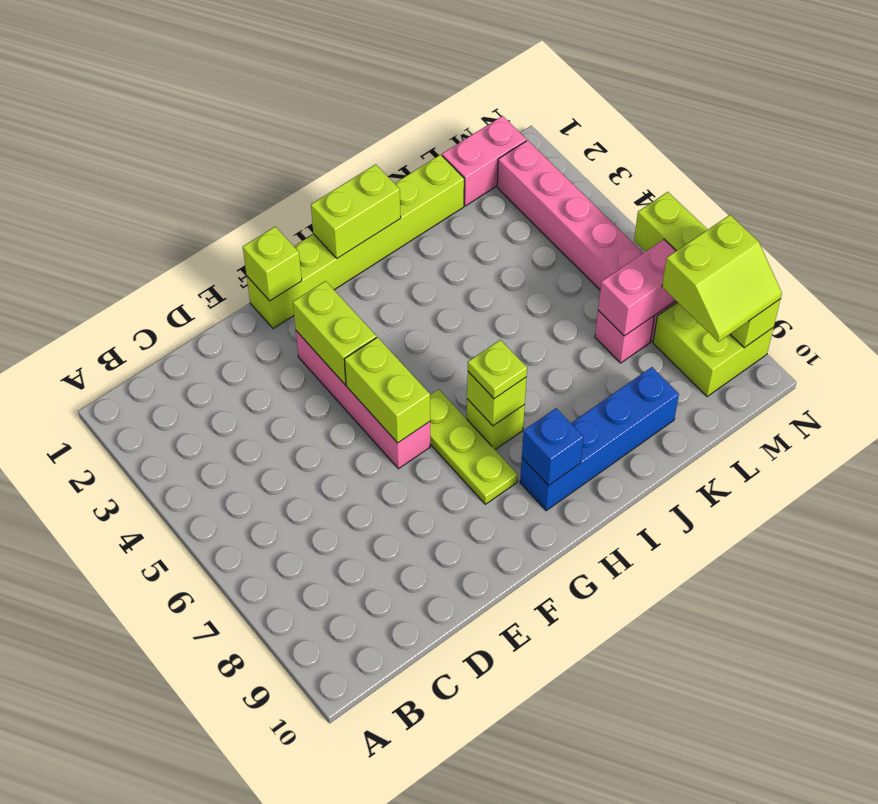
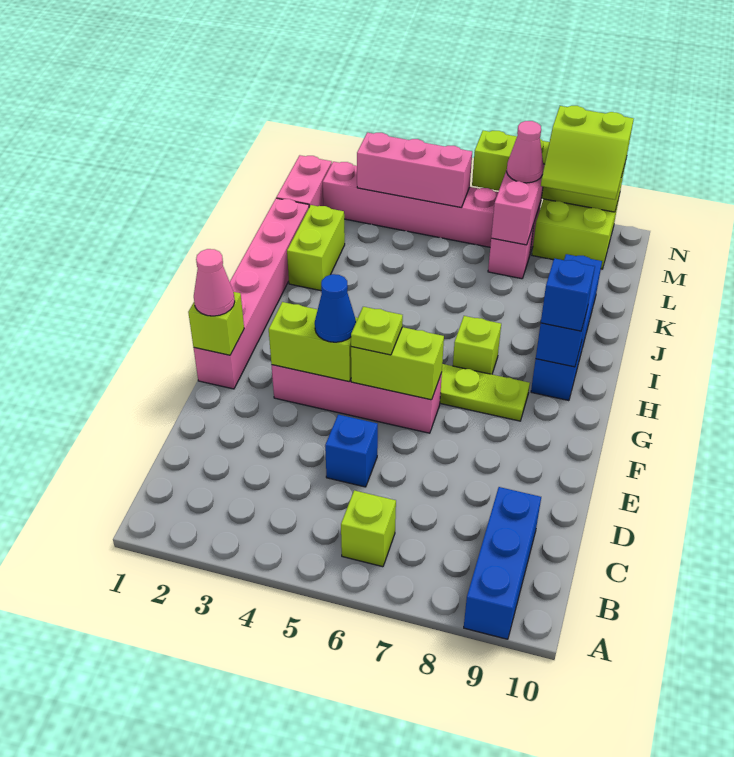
none -> blue brick A9:C9 level 1
none -> blue brick D5 level 1
lime brick F1:K1 level 1 -> pink brick F1:K1 level 1
none -> pink cone F1 level 3
none -> blue cone F4 level 3
lime brick H1:I1 level 2 -> lime brick J2:K2 level 1
lime brick H7 level 2 -> lime brick B6 level 1
lime plate H7 level 3 -> lime plate F5 level 3
none -> blue brick H9 level 3
none -> pink brick M3:M5 level 2
none -> pink cone M7 level 3
lime slope M8:N9 level 3 top 8 -> lime slope M8:N9 level 3 top N

